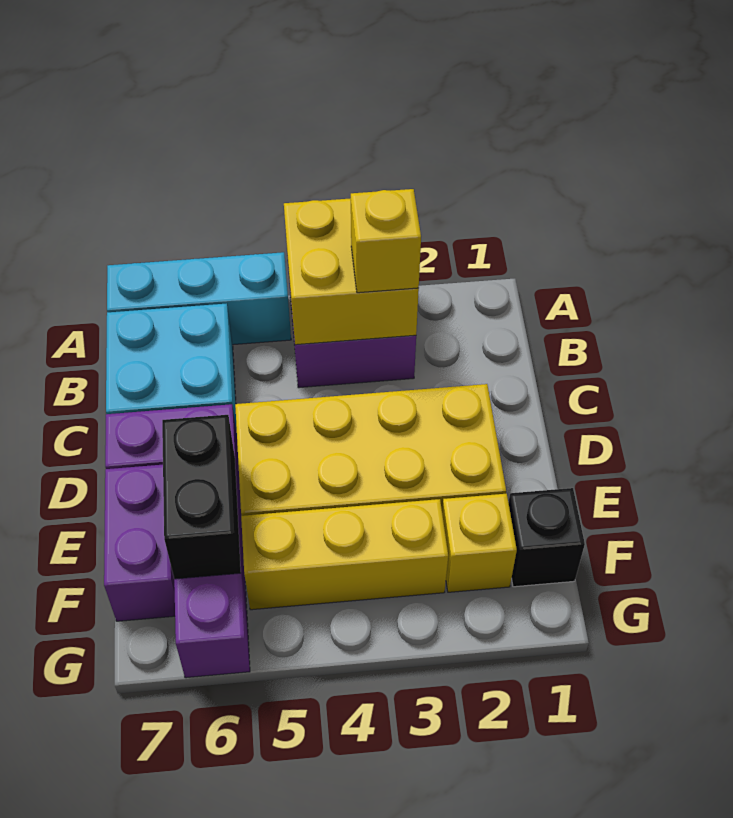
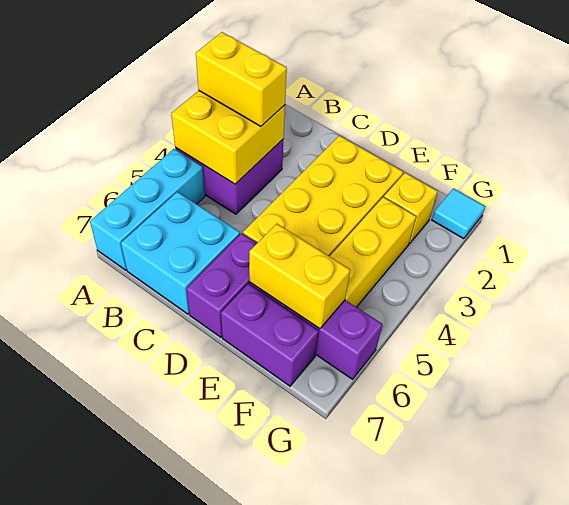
yellow brick B3 level 3 -> yellow brick A3:B3 level 3
black brick E6:F6 level 2 -> yellow brick E6:F6 level 2
black brick F1 level 1 -> none
none -> cyan tile G1 level 1

